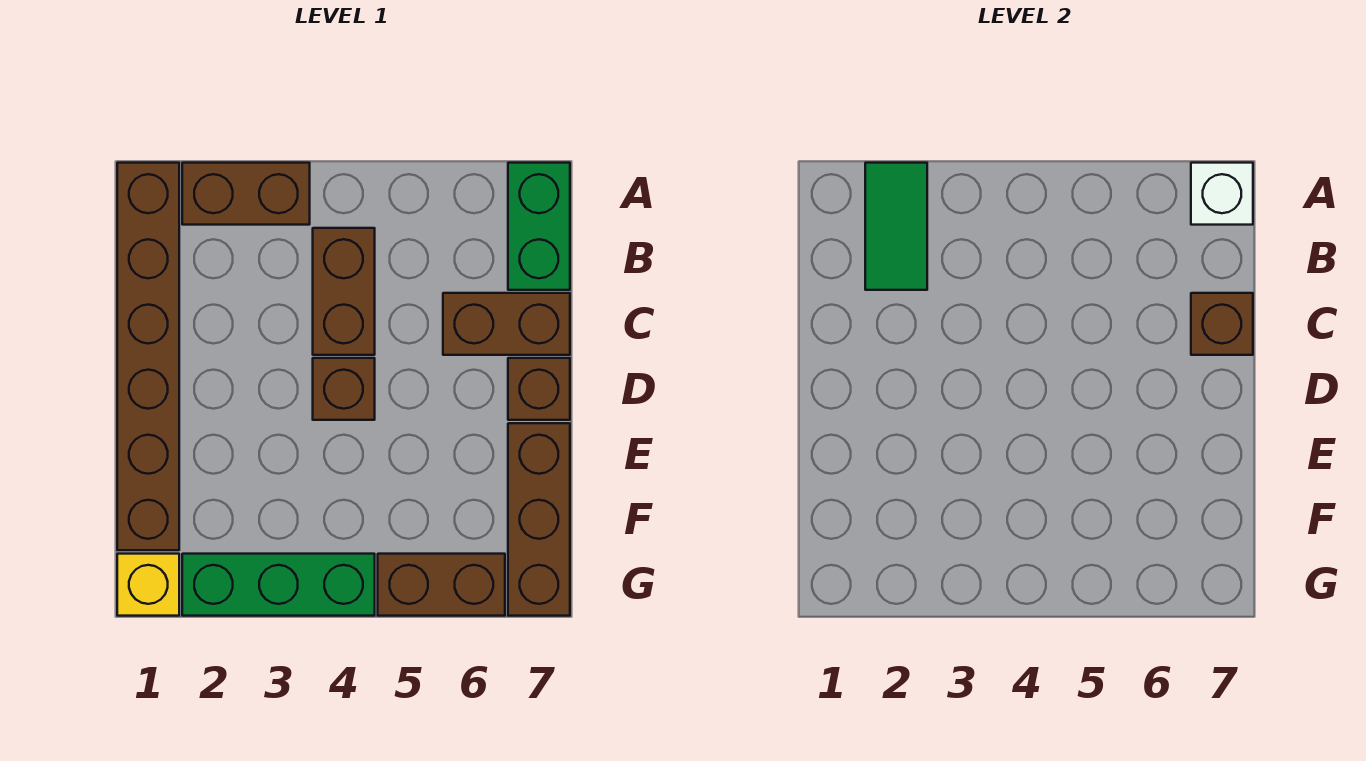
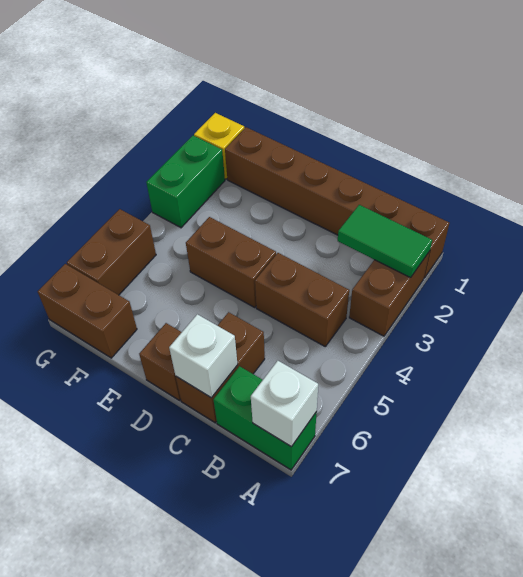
brown brick C7 level 2 -> white brick C7 level 2
brown brick D4 level 1 -> brown brick D4:E4 level 1
brown brick E7:G7 level 1 -> brown brick F7:G7 level 1
green brick G2:G4 level 1 -> green brick G2:G3 level 1

